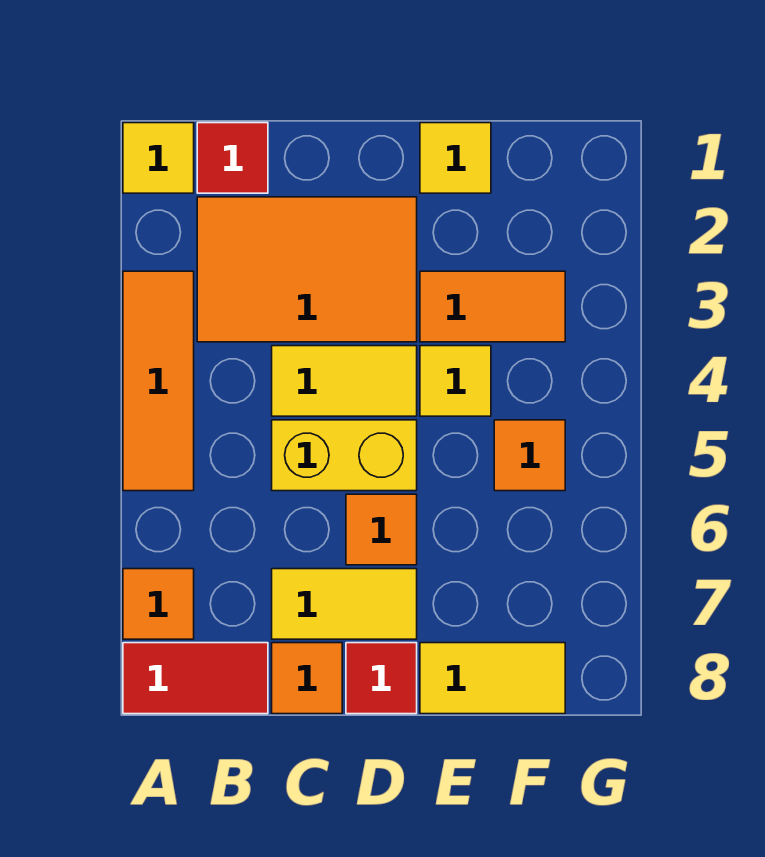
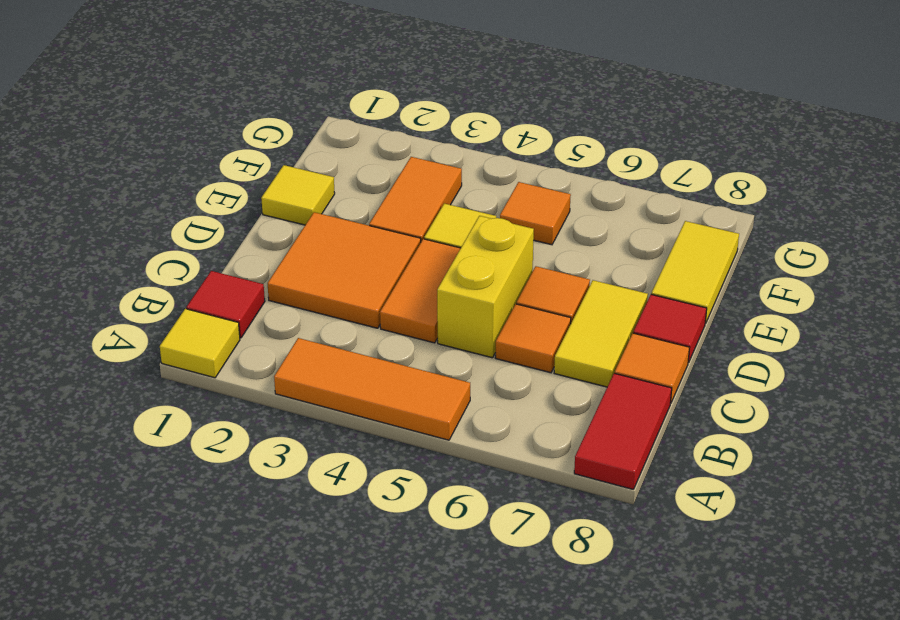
orange tile A7 level 1 -> orange tile C6 level 1
orange tile B2:D3 level 1 -> orange tile C2:D3 level 1
yellow tile C4:D4 level 1 -> orange tile C4:D4 level 1

